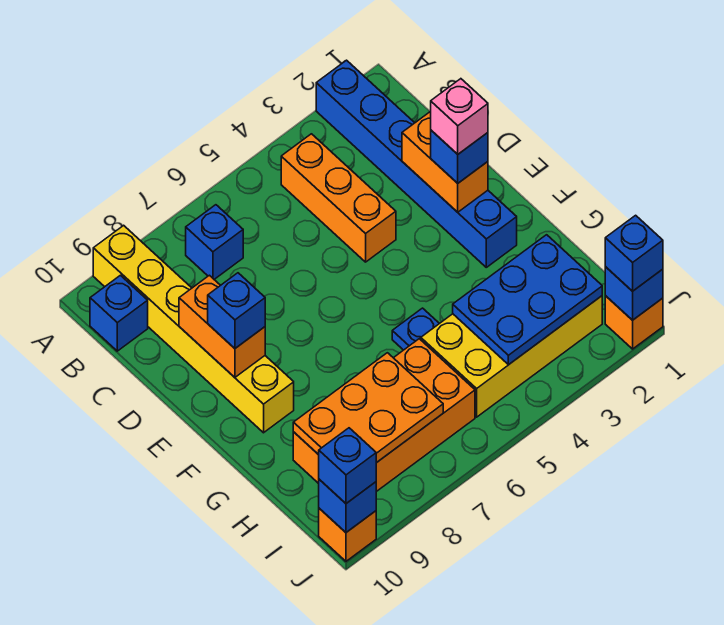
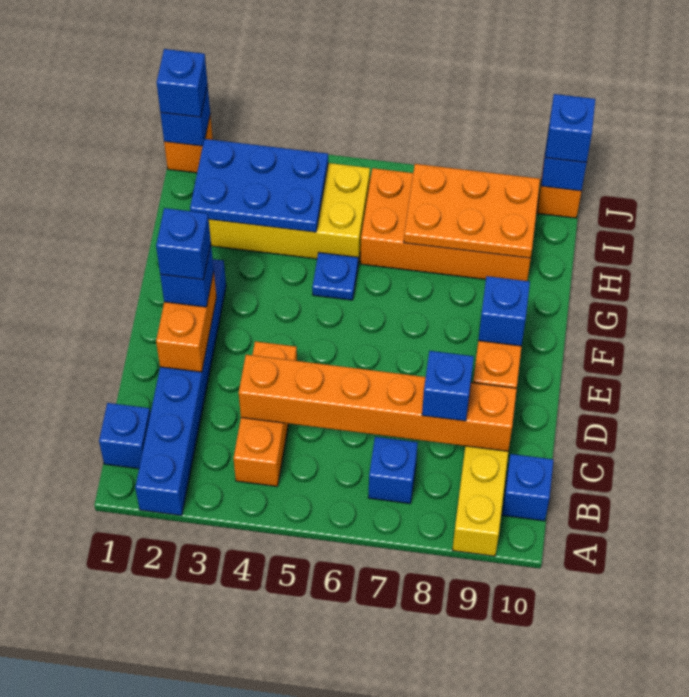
none -> blue brick B1 level 1
none -> orange brick C4:C9 level 2
none -> blue brick C8 level 3
pink brick E2 level 4 -> blue brick E2 level 4

